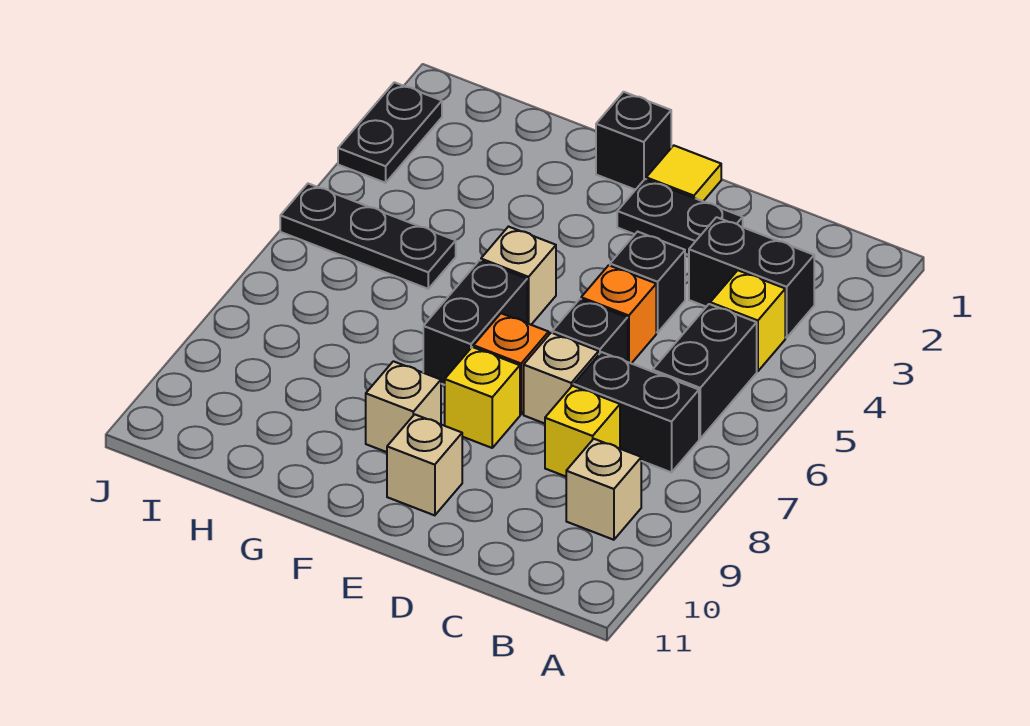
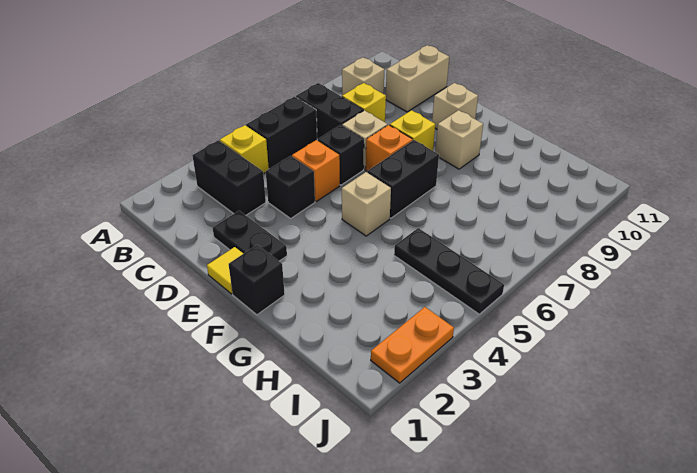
none -> tan brick C10:C11 level 1
black plate J2:J3 level 1 -> orange plate J2:J3 level 1

